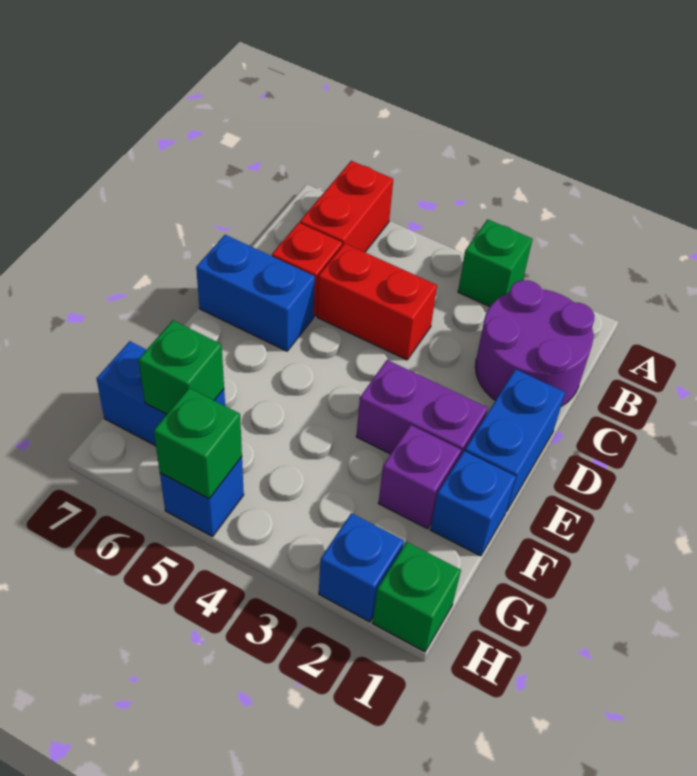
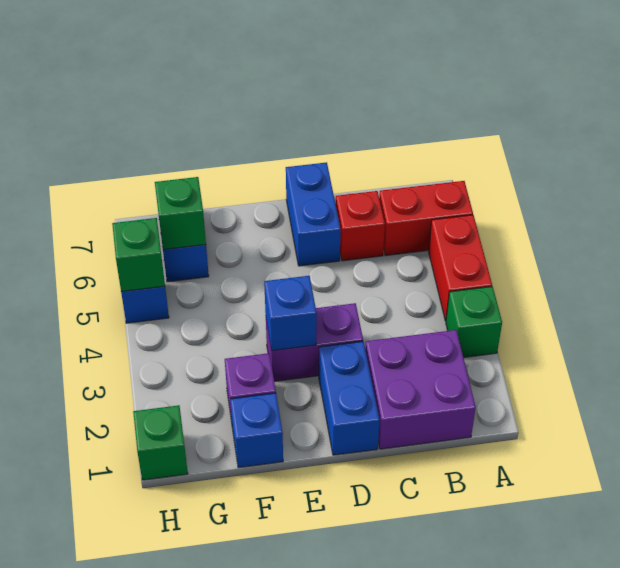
purple round brick B1:C2 level 1 -> purple brick B1:C2 level 1
red brick C4:C5 level 1 -> red brick A4:A5 level 1
blue brick D1:E1 level 1 -> blue brick D1:D2 level 1
purple brick E2:E3 level 1 -> purple brick D3:E3 level 1
blue brick H2 level 1 -> blue brick E3 level 2

